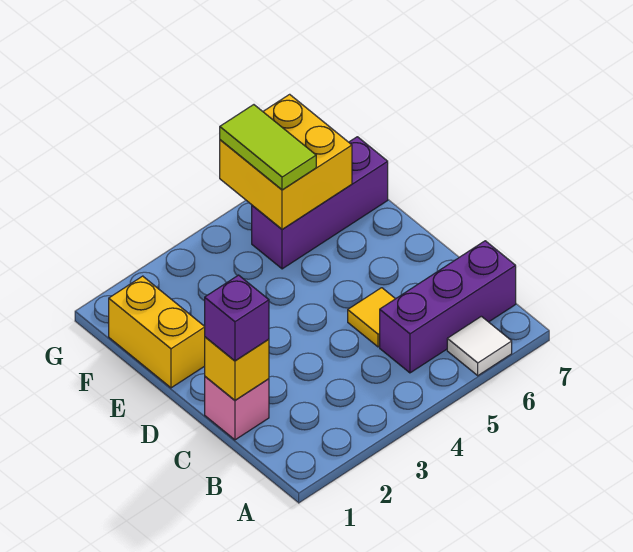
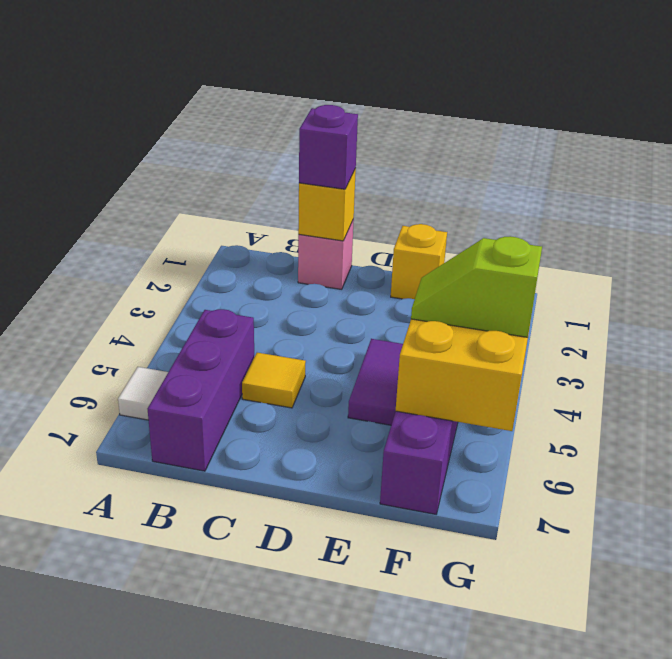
yellow brick E1:F1 level 1 -> yellow brick E1 level 1
none -> purple tile E4:E5 level 1
lime tile F5:G5 level 3 -> lime slope F5:G5 level 3 top G

